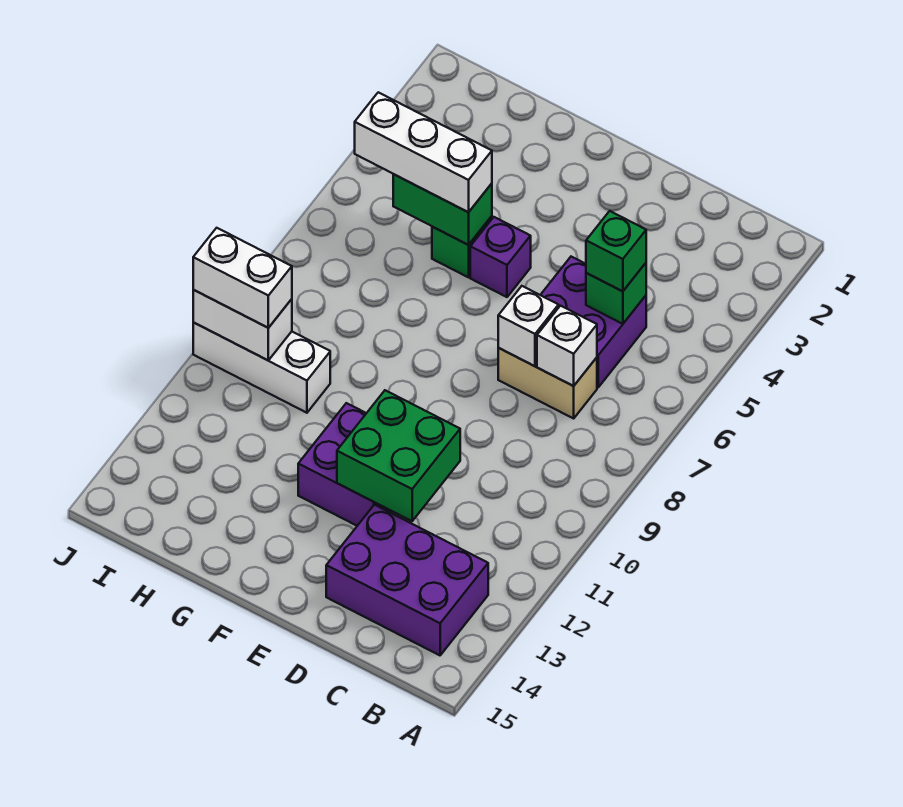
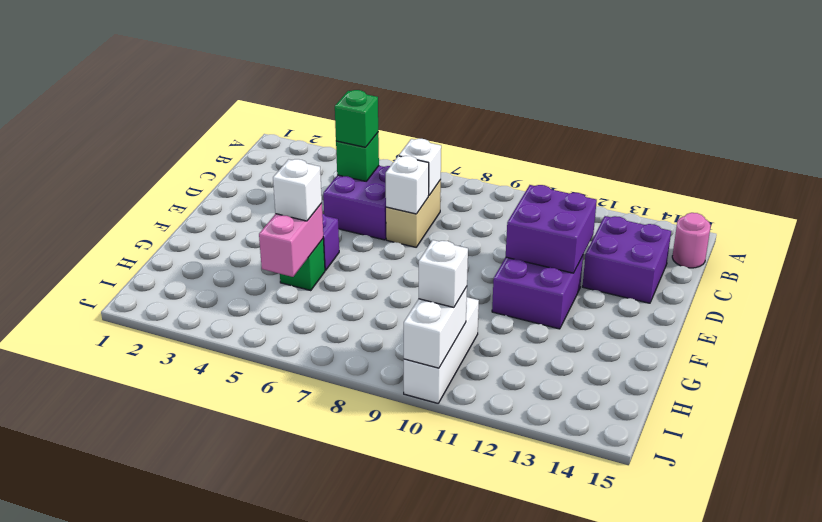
purple brick B13:D14 level 1 -> purple brick C13:D14 level 1
none -> pink round brick B15 level 1
green brick D11:E12 level 2 -> purple brick D11:E12 level 2
green brick G5:H5 level 2 -> pink brick G5:H5 level 2
white brick G5:I5 level 3 -> white brick G5 level 3
white brick I10:J10 level 3 -> white brick I10 level 3

